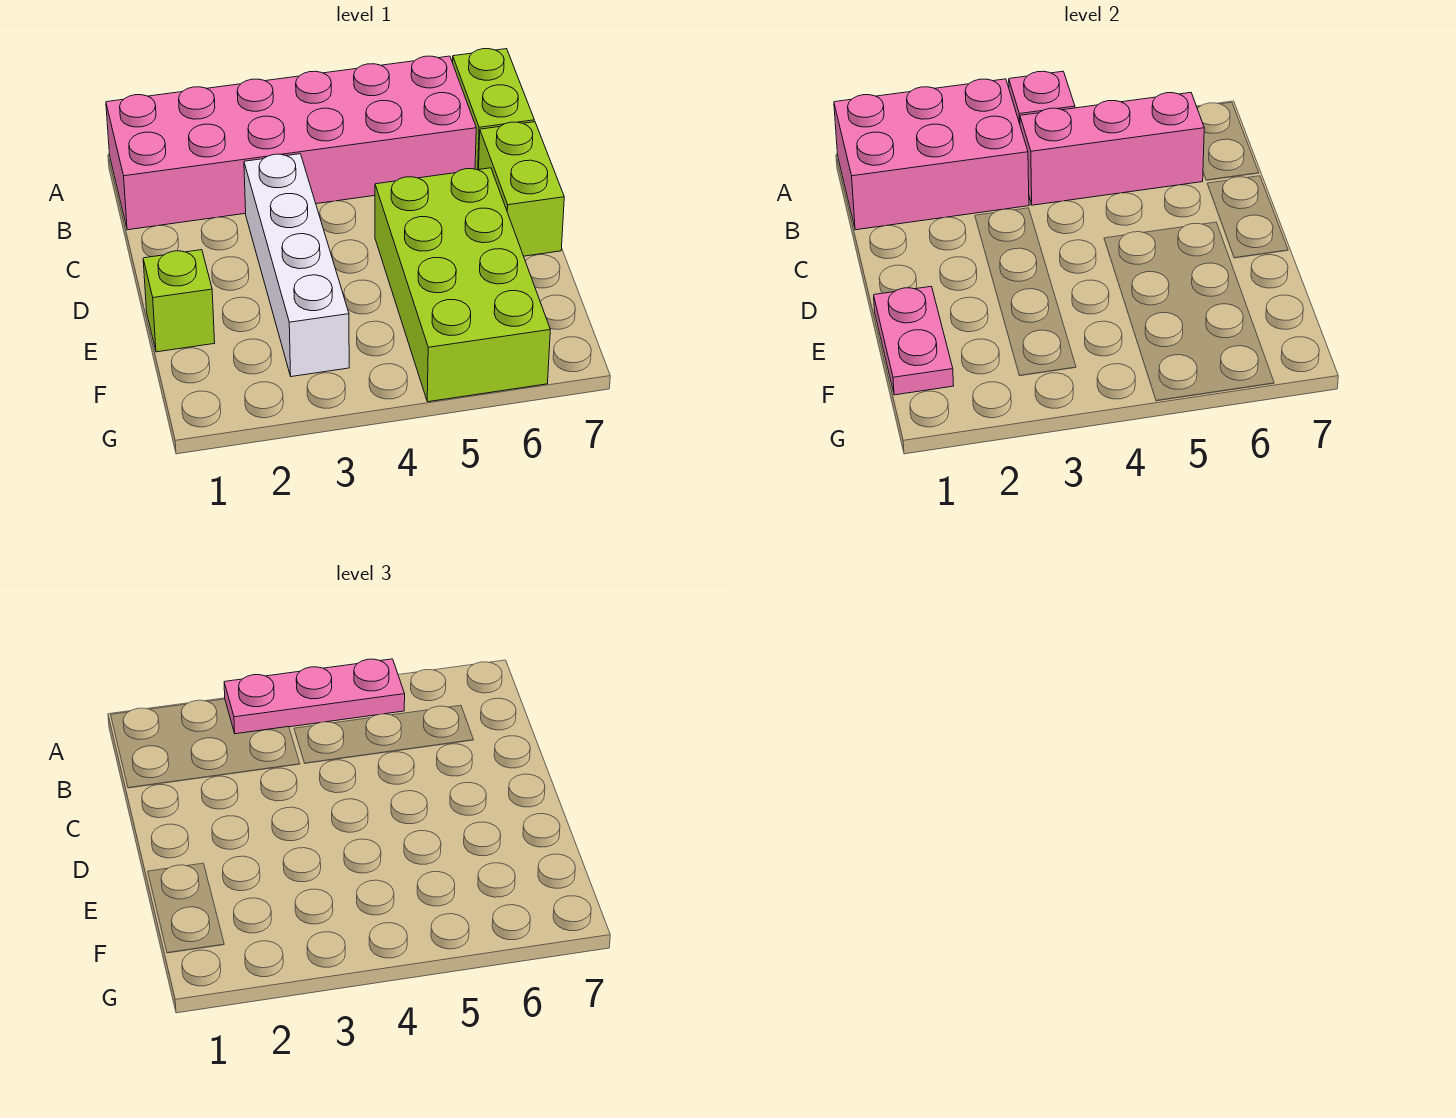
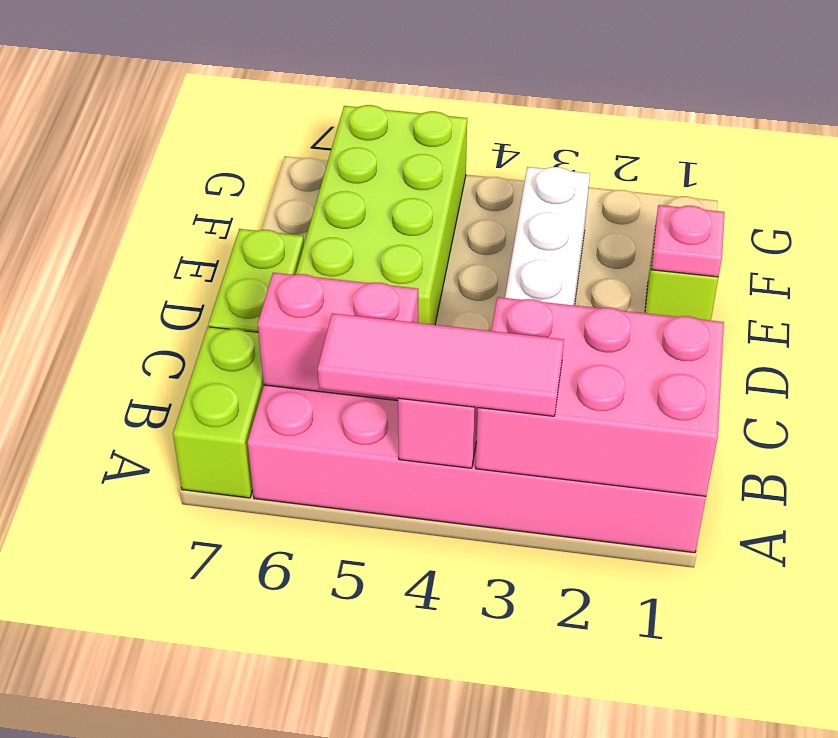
pink plate A3:A5 level 3 -> pink tile A3:A5 level 3
pink brick B4:B6 level 2 -> pink brick B5:B6 level 2
pink plate E1:F1 level 2 -> pink plate E1 level 2

